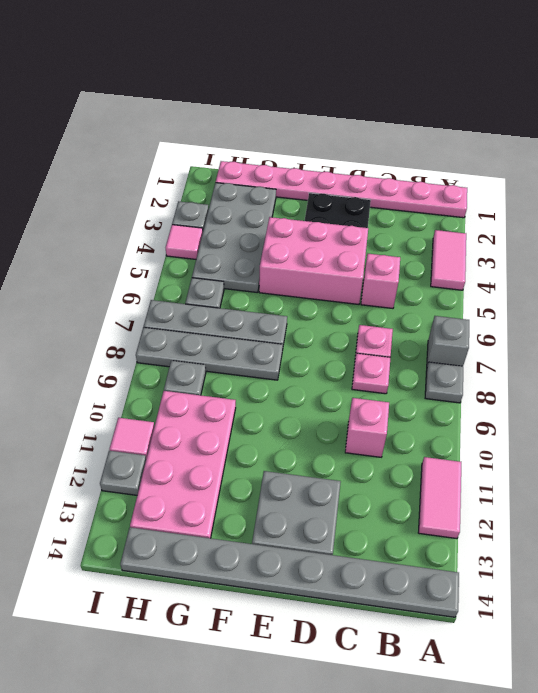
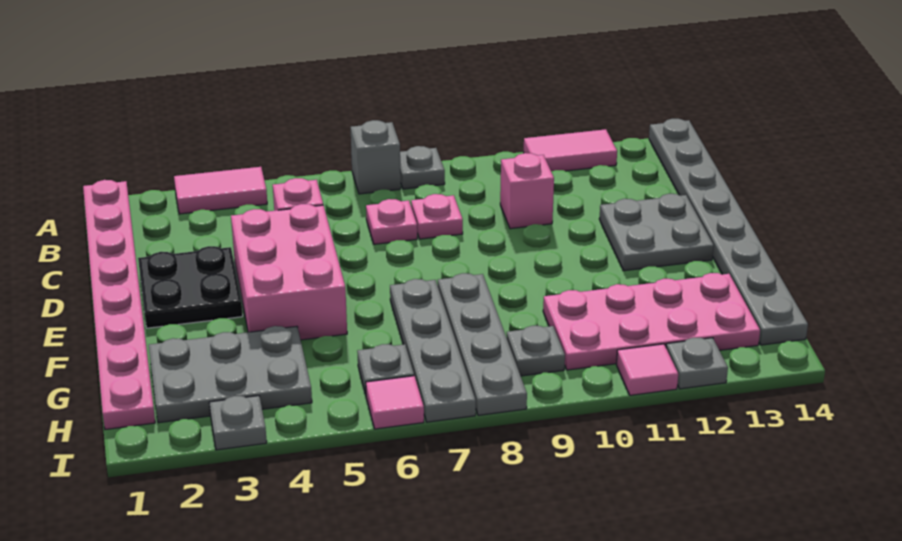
grey plate G2:H5 level 1 -> grey plate G2:H4 level 1
pink tile I4 level 1 -> pink tile I6 level 1

